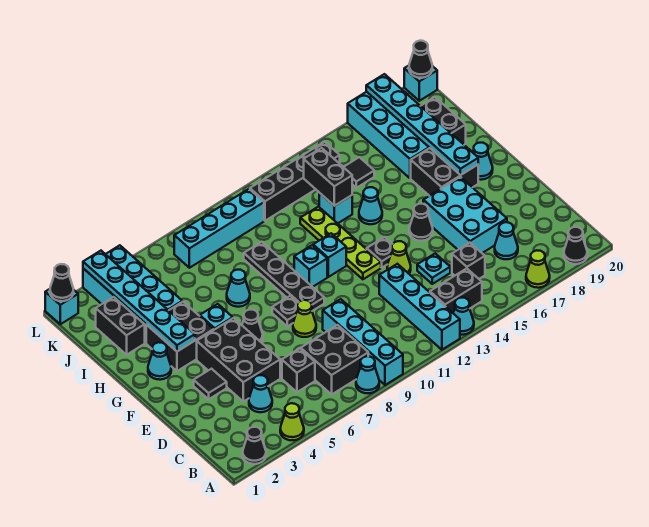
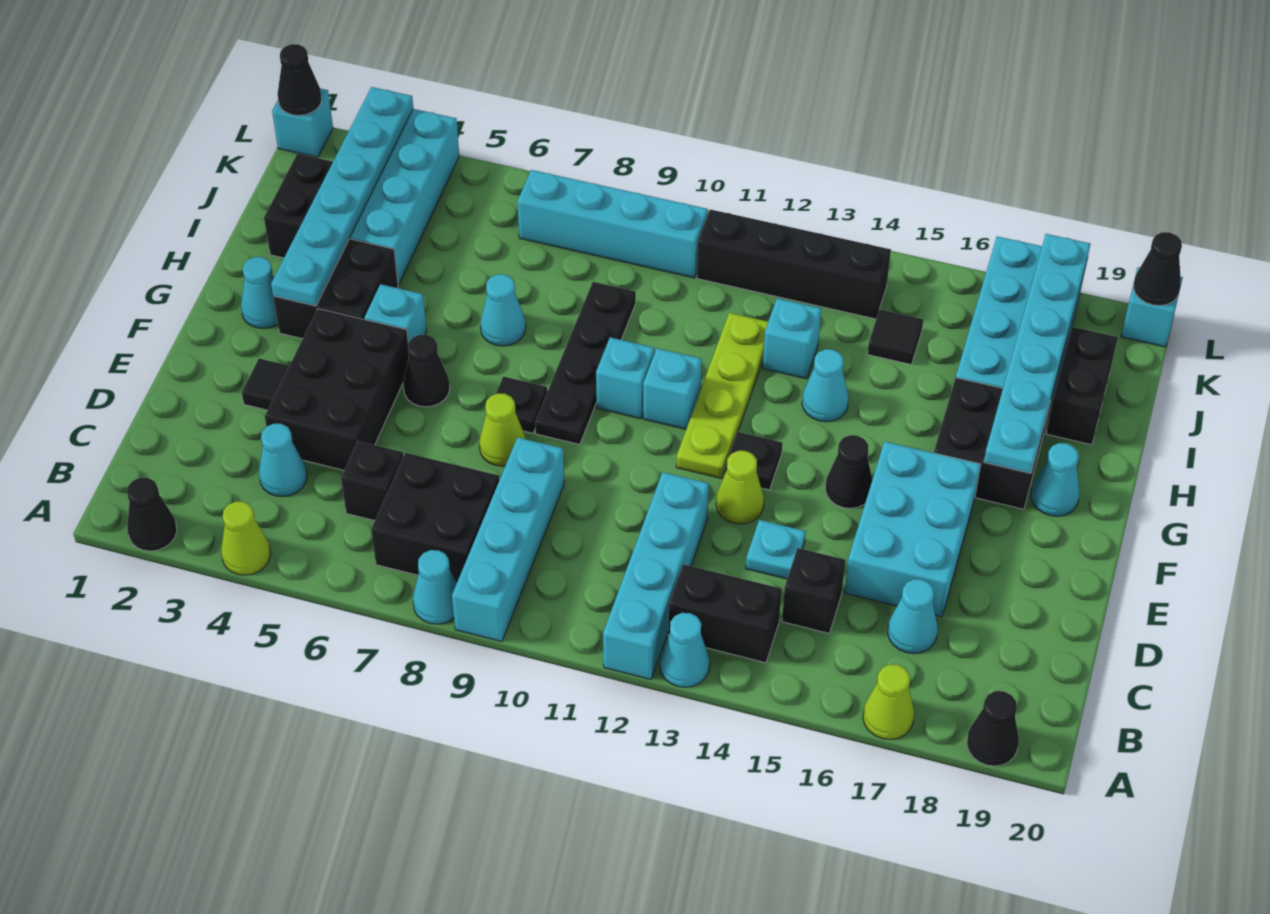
black brick I13:J13 level 2 -> none

